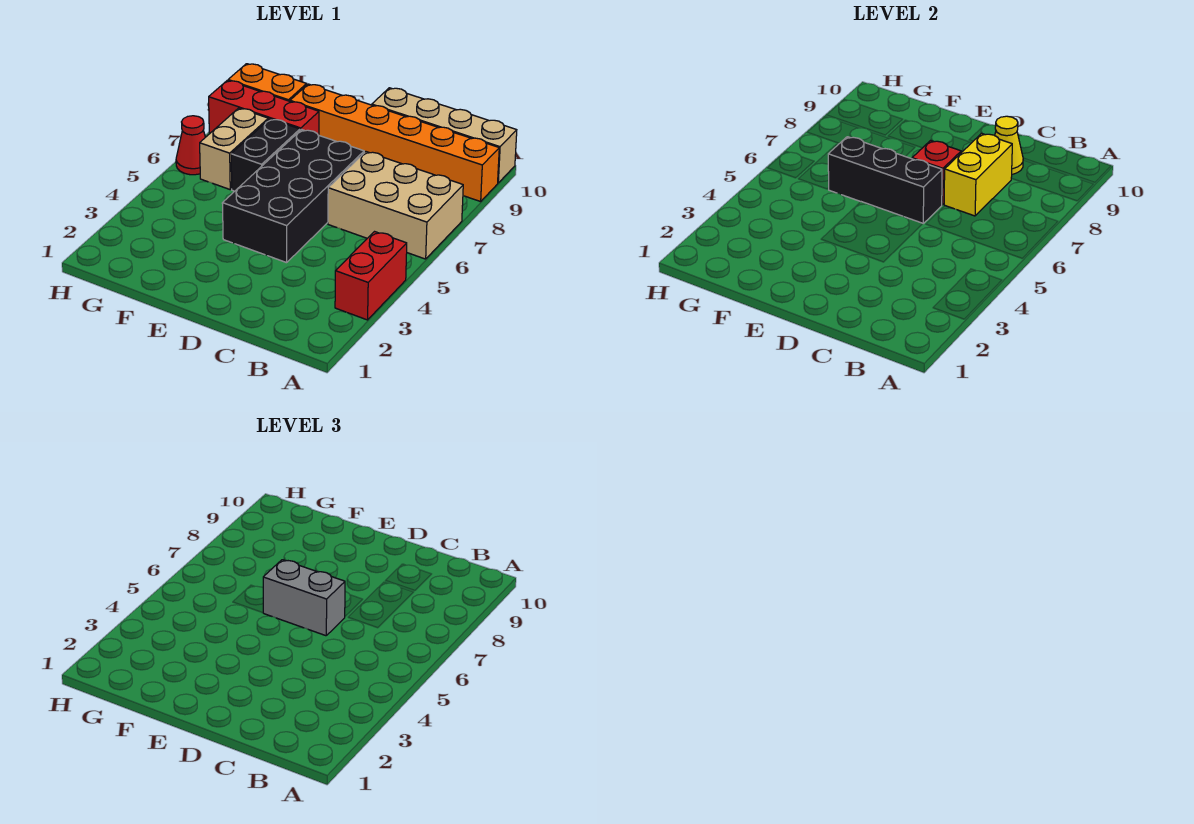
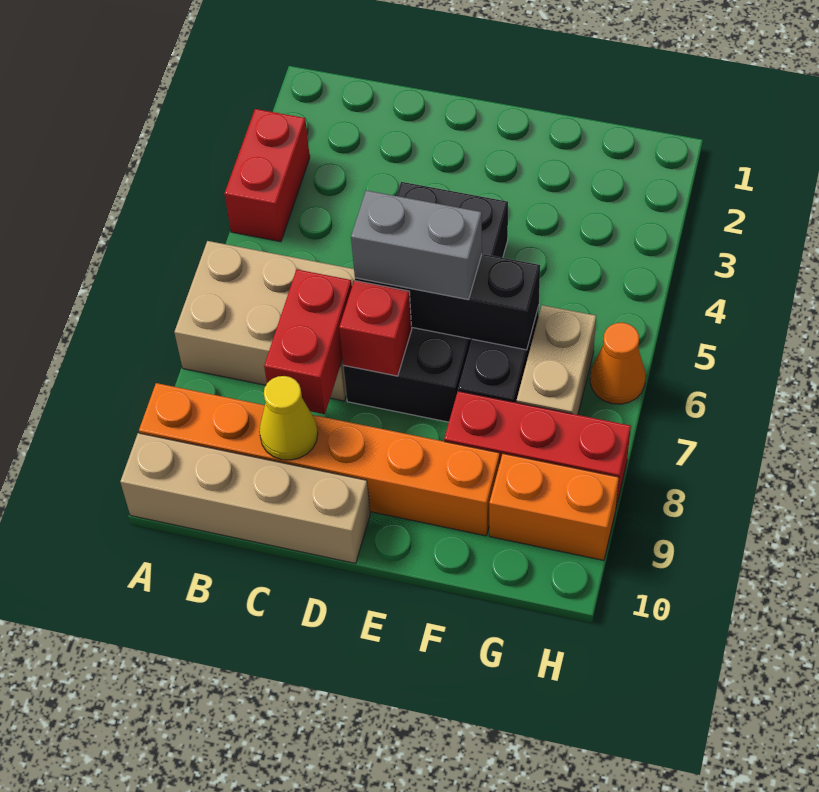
yellow brick C7:C8 level 2 -> red brick C7:C8 level 2
red cone H6 level 1 -> orange cone H6 level 1

